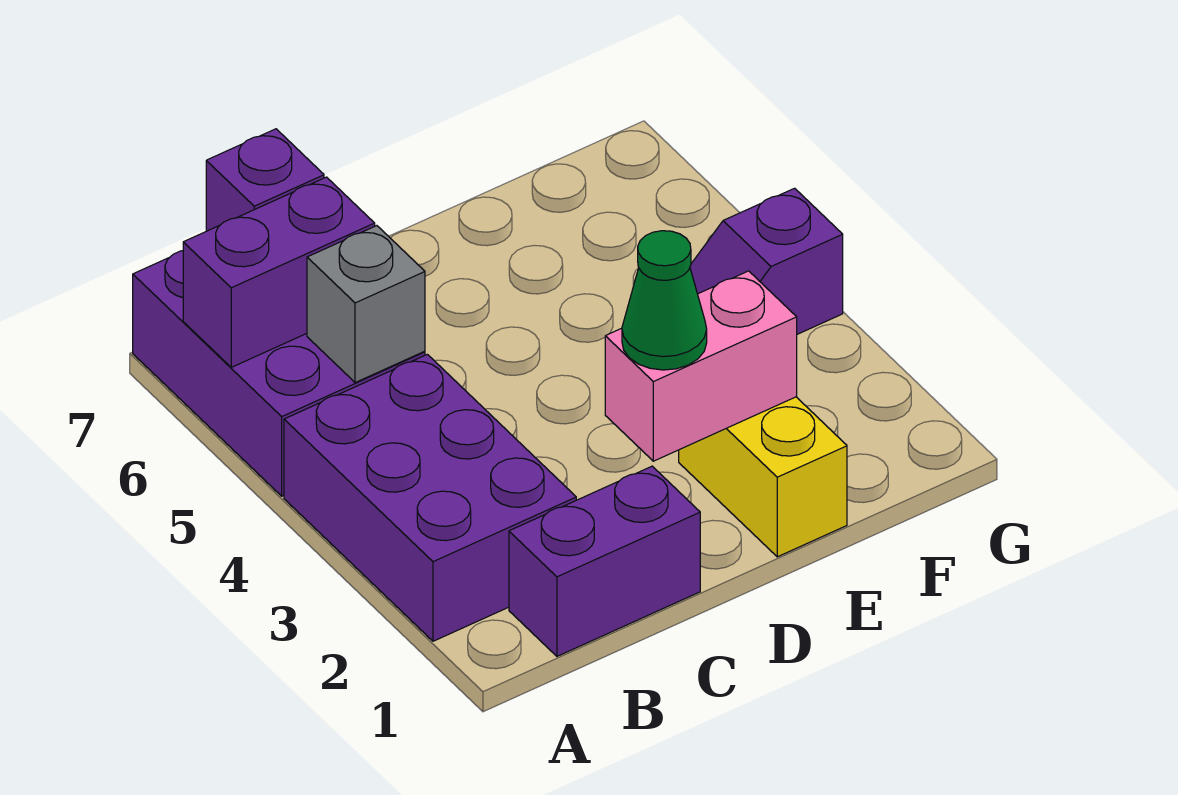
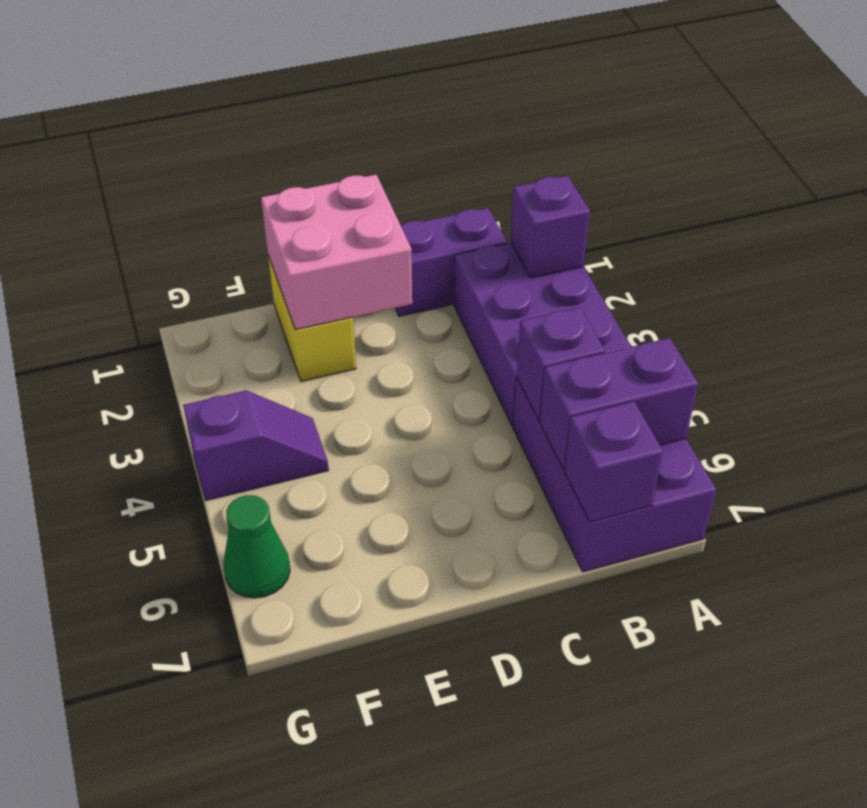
none -> purple brick A2 level 2
grey brick B5 level 2 -> purple brick B5 level 2
pink brick D2:E2 level 2 -> pink brick D1:E2 level 2
green cone D2 level 3 -> green cone G6 level 1

